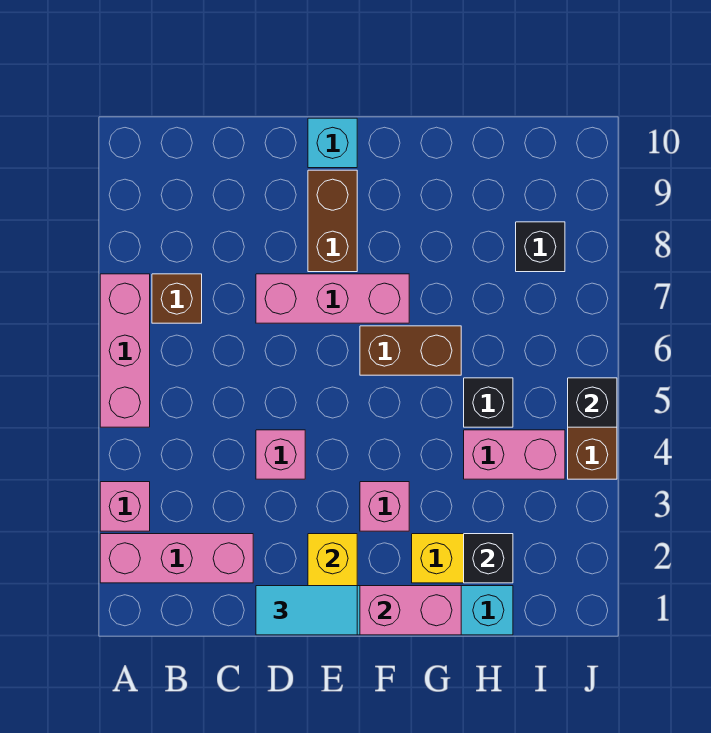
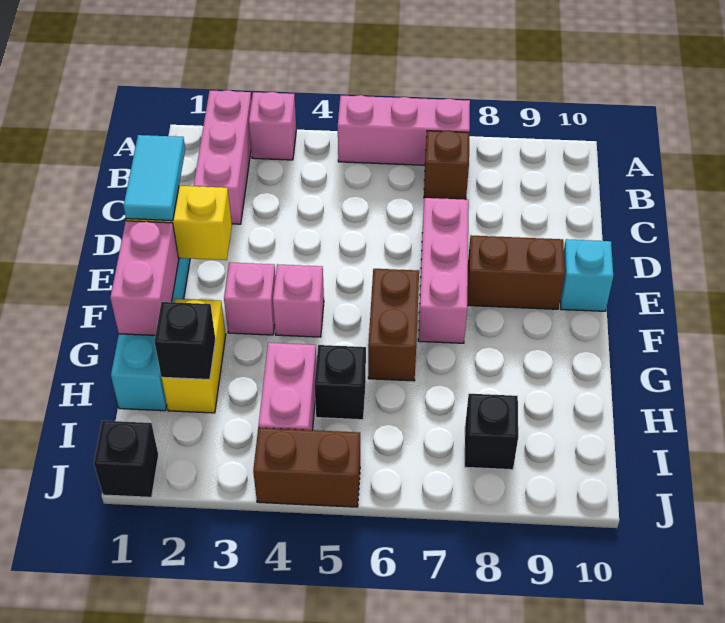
pink brick D4 level 1 -> pink brick F4 level 1
black brick J5 level 2 -> black brick J1 level 1

